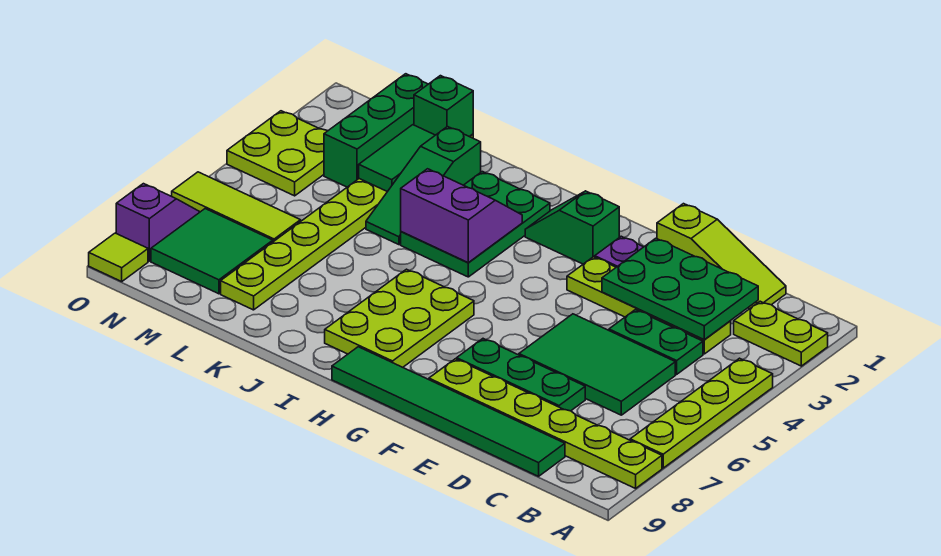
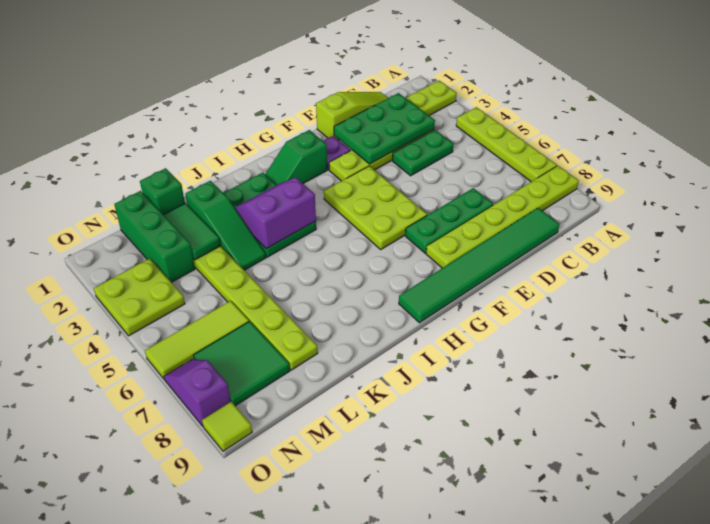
green tile C5:E6 level 1 -> none
lime plate H6:I8 level 1 -> lime plate F4:G6 level 1

